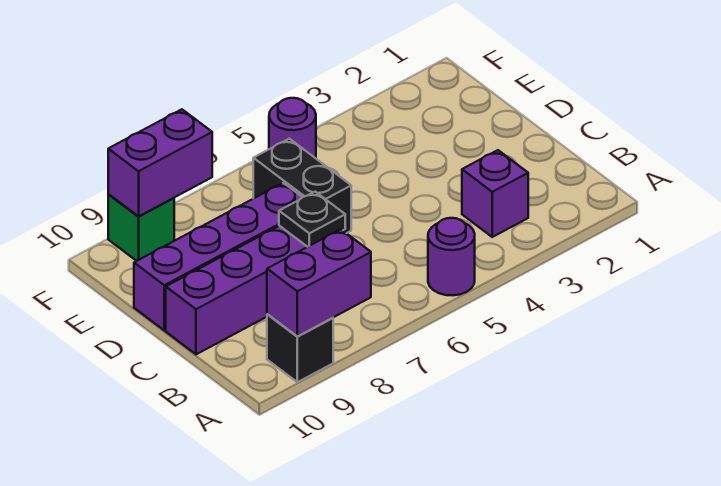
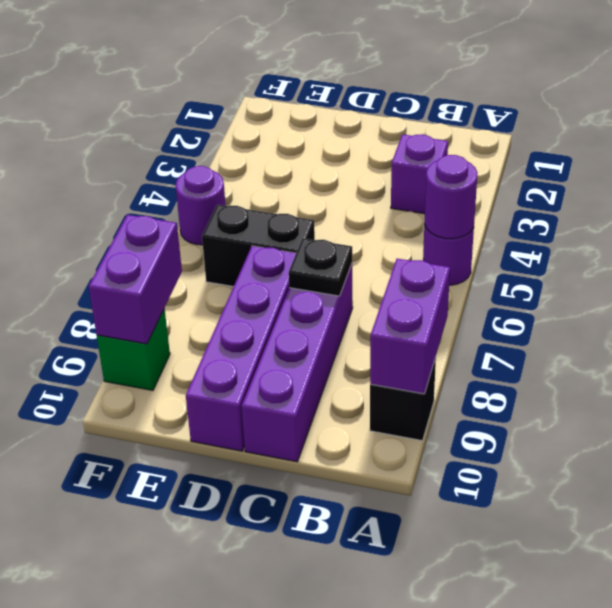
none -> purple round brick A5 level 2

